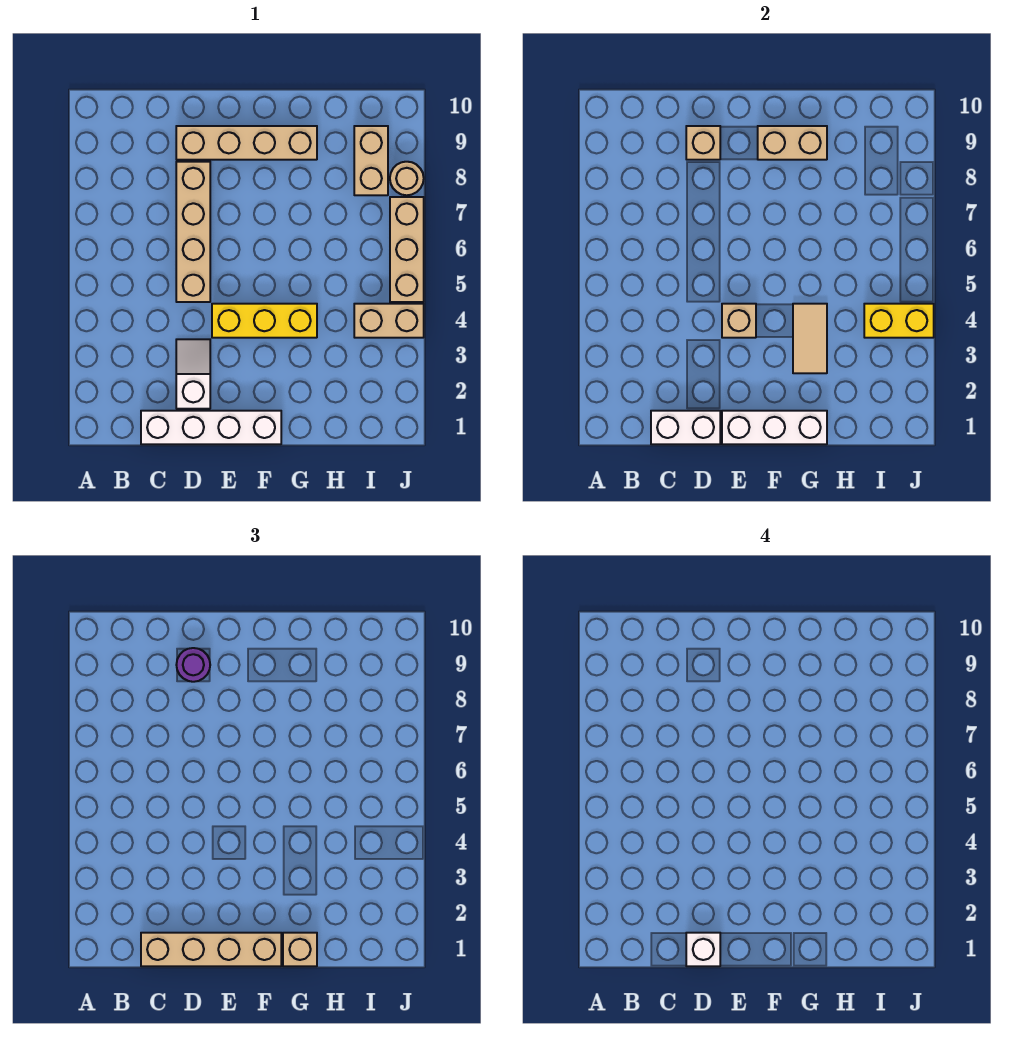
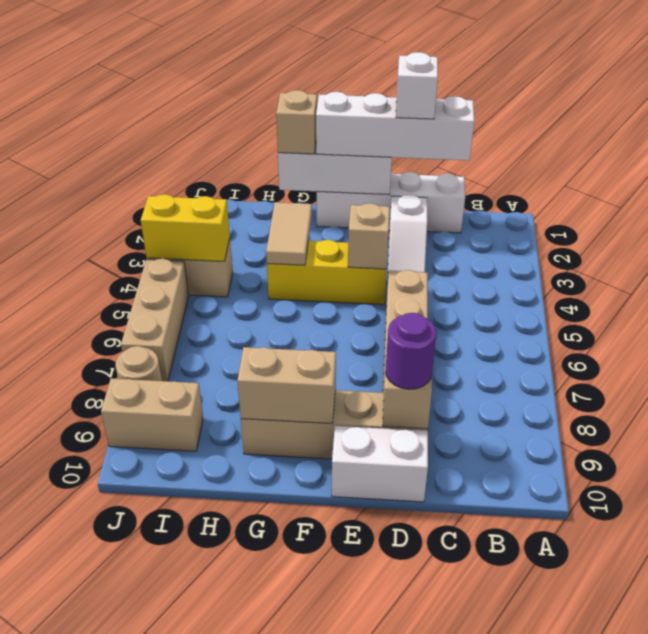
white brick C1:D1 level 2 -> white brick D10:E10 level 1
tan brick C1:F1 level 3 -> white brick C1:F1 level 3
tan brick I8:I9 level 1 -> tan brick I9:J9 level 1

